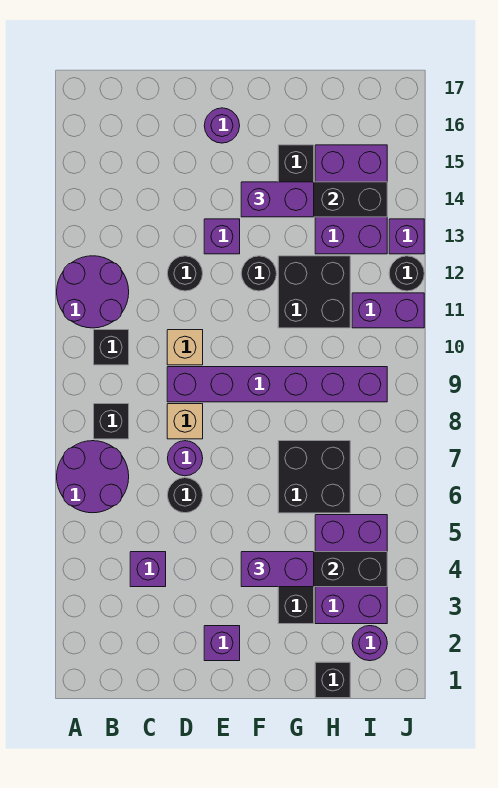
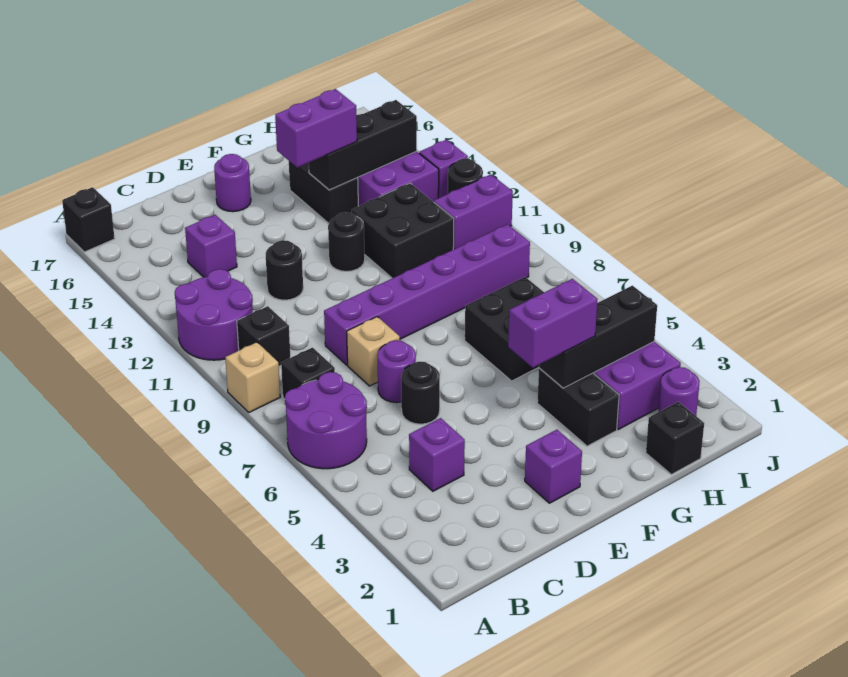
none -> black brick A17 level 1
tan brick D10 level 1 -> tan brick A9 level 1
purple brick E13 level 1 -> purple brick C14 level 1

